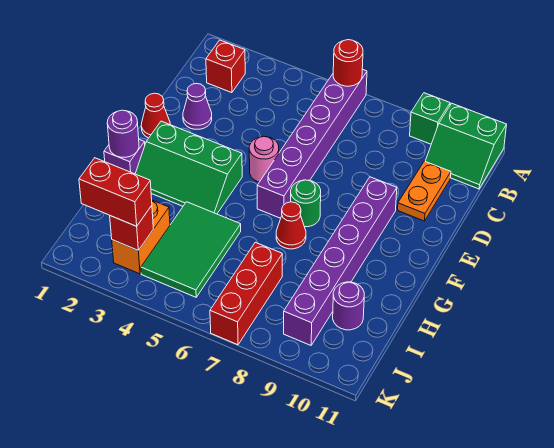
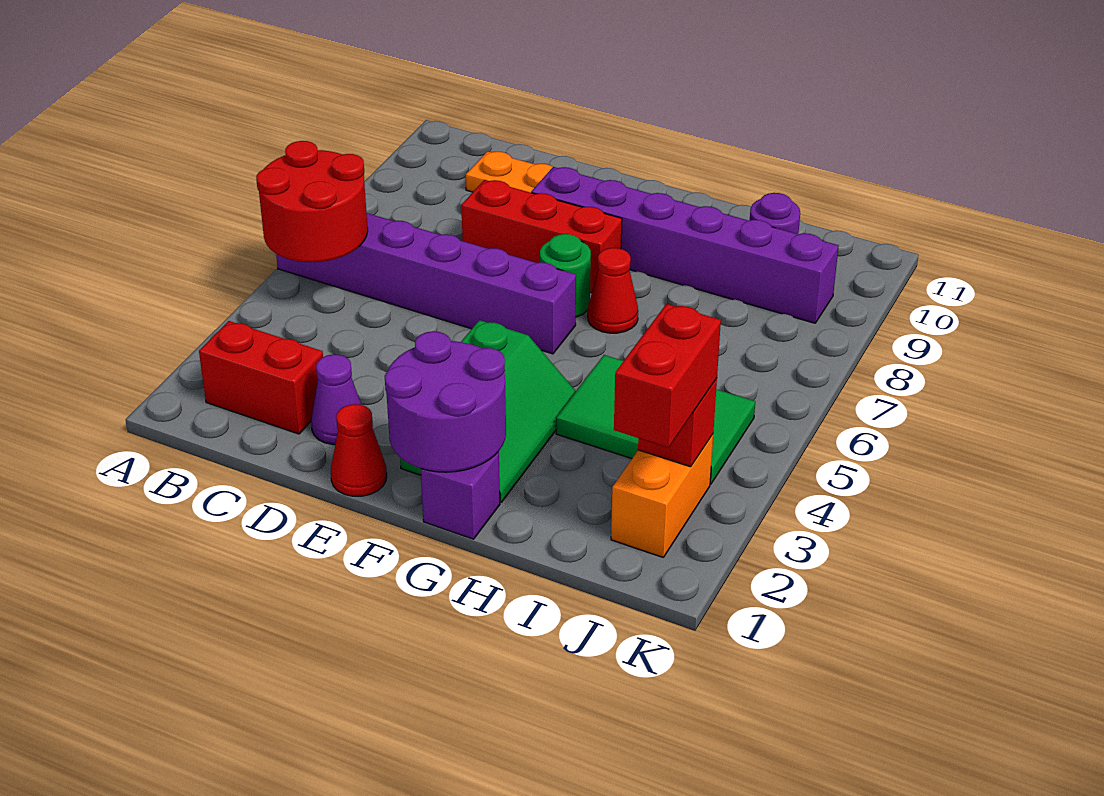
red round brick A6 level 2 -> red round brick A5:B6 level 2
green brick A9 level 1 -> none
green slope A10:B11 level 1 top A -> none
red brick B2 level 1 -> red brick B2:C2 level 1
pink round brick E5 level 1 -> none
purple round brick G1 level 2 -> purple round brick F1:G2 level 2
orange brick I3:J3 level 1 -> orange brick J2:J3 level 1
red brick I7:K7 level 1 -> red brick D8:F8 level 1

